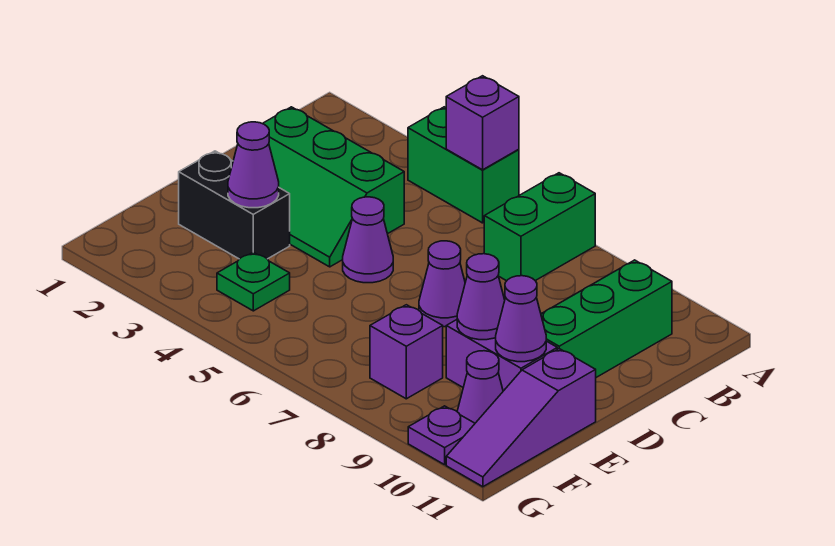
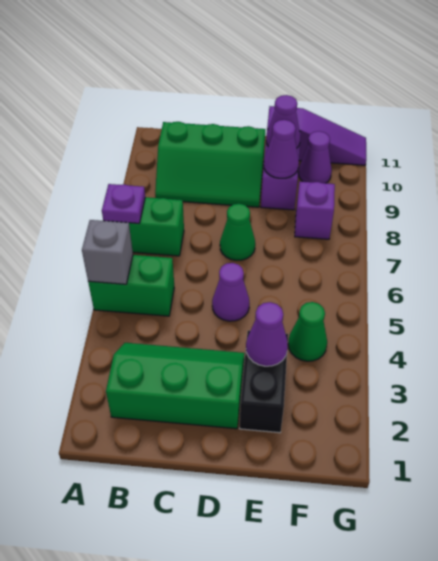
green brick A4:A5 level 1 -> green brick A5:B5 level 1
purple brick A5 level 2 -> grey brick A5 level 2
green slope C2:D4 level 1 top C -> green slope B2:D3 level 1 top 2
purple cone D7 level 1 -> green cone D7 level 1
green plate F4 level 1 -> green cone F4 level 1
purple plate G10 level 1 -> purple plate A7 level 2

